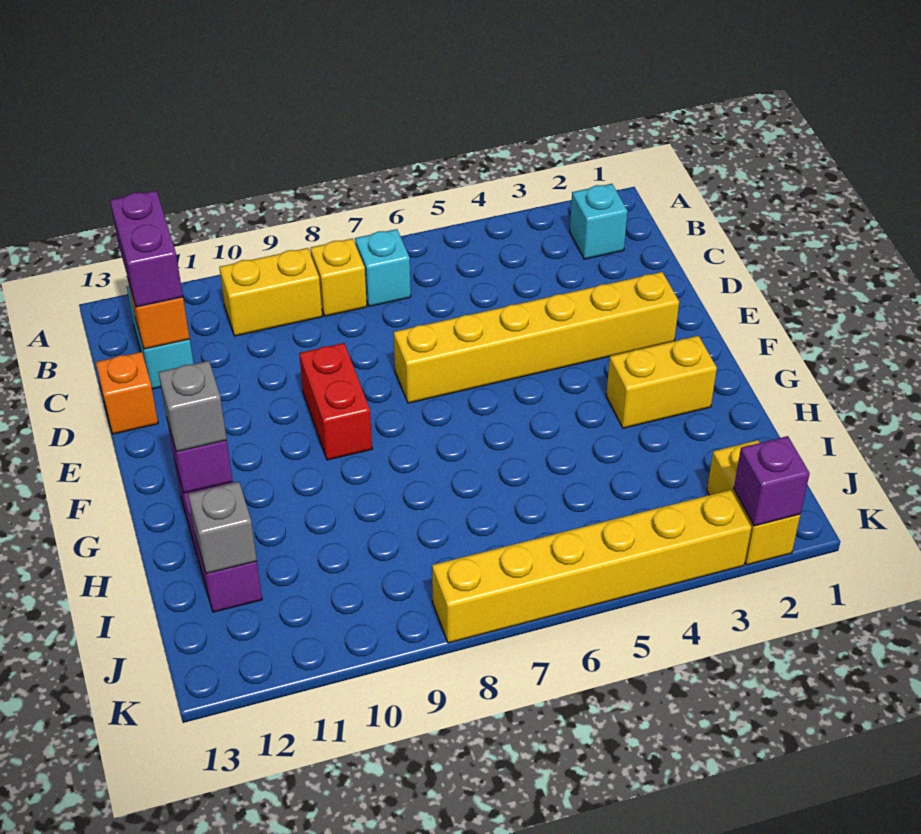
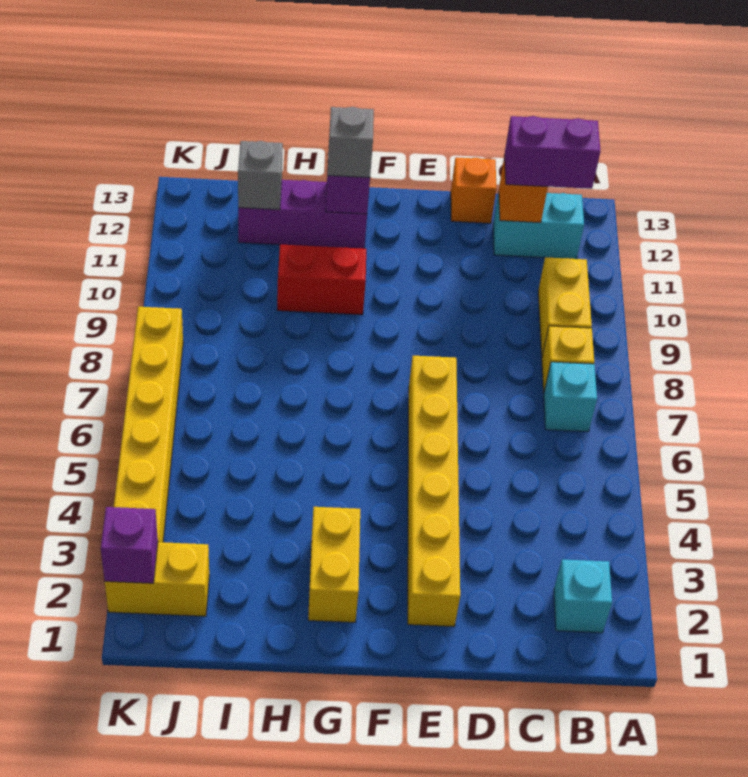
red brick E9:F9 level 1 -> red brick G10:H10 level 1

